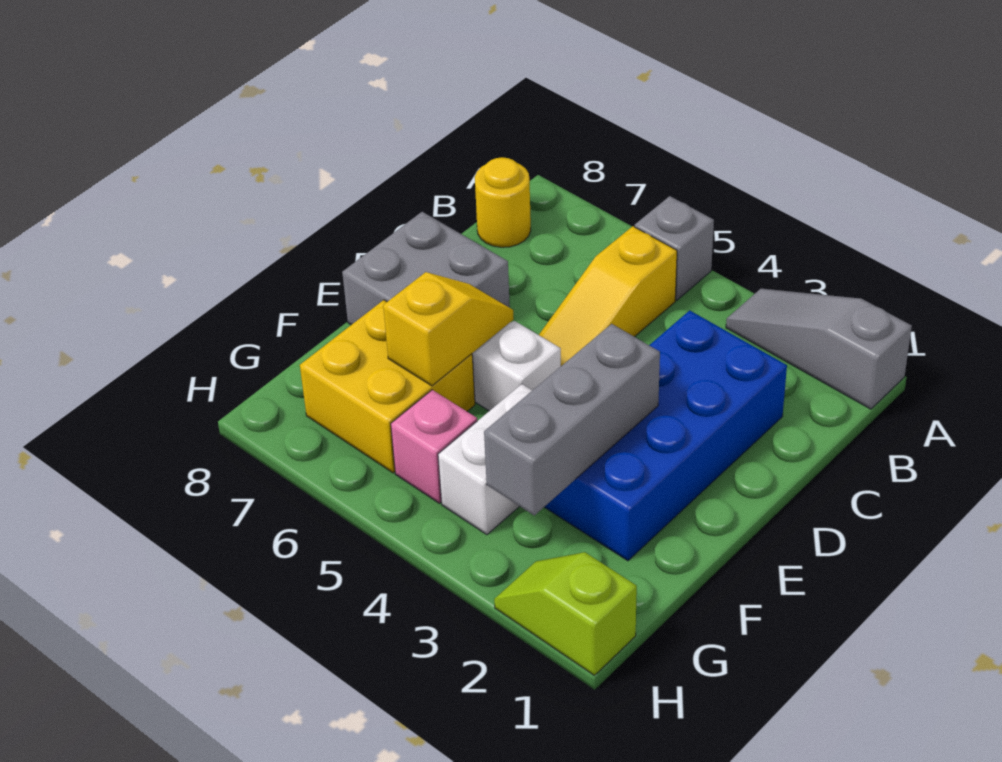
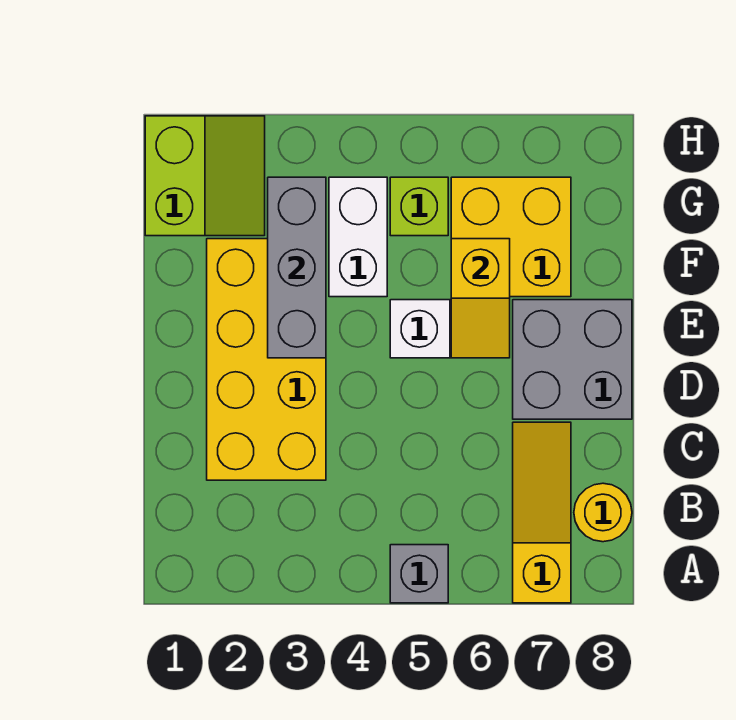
grey slope A1:A3 level 1 top 1 -> none
yellow slope B5:D5 level 1 top B -> yellow slope A7:C7 level 1 top A
blue brick C2:F3 level 1 -> yellow brick C2:F3 level 1
pink brick G5 level 1 -> lime brick G5 level 1
lime slope H1:H2 level 1 top 1 -> lime slope G1:H2 level 1 top 1

